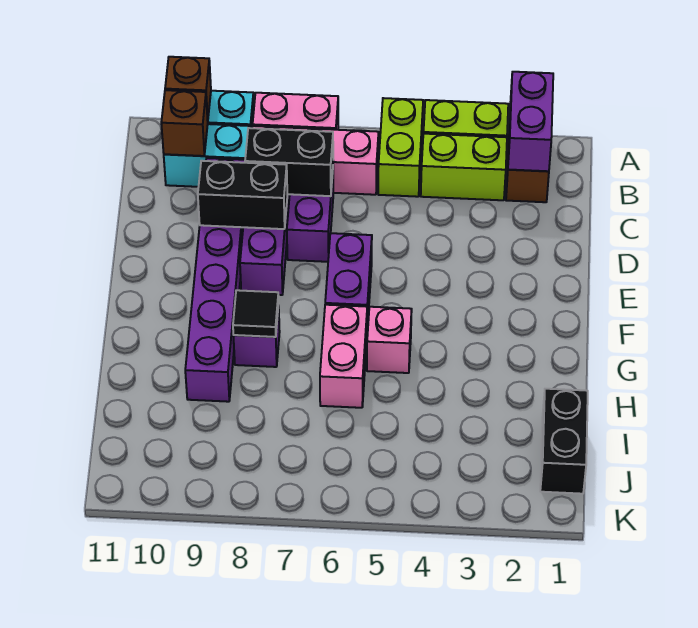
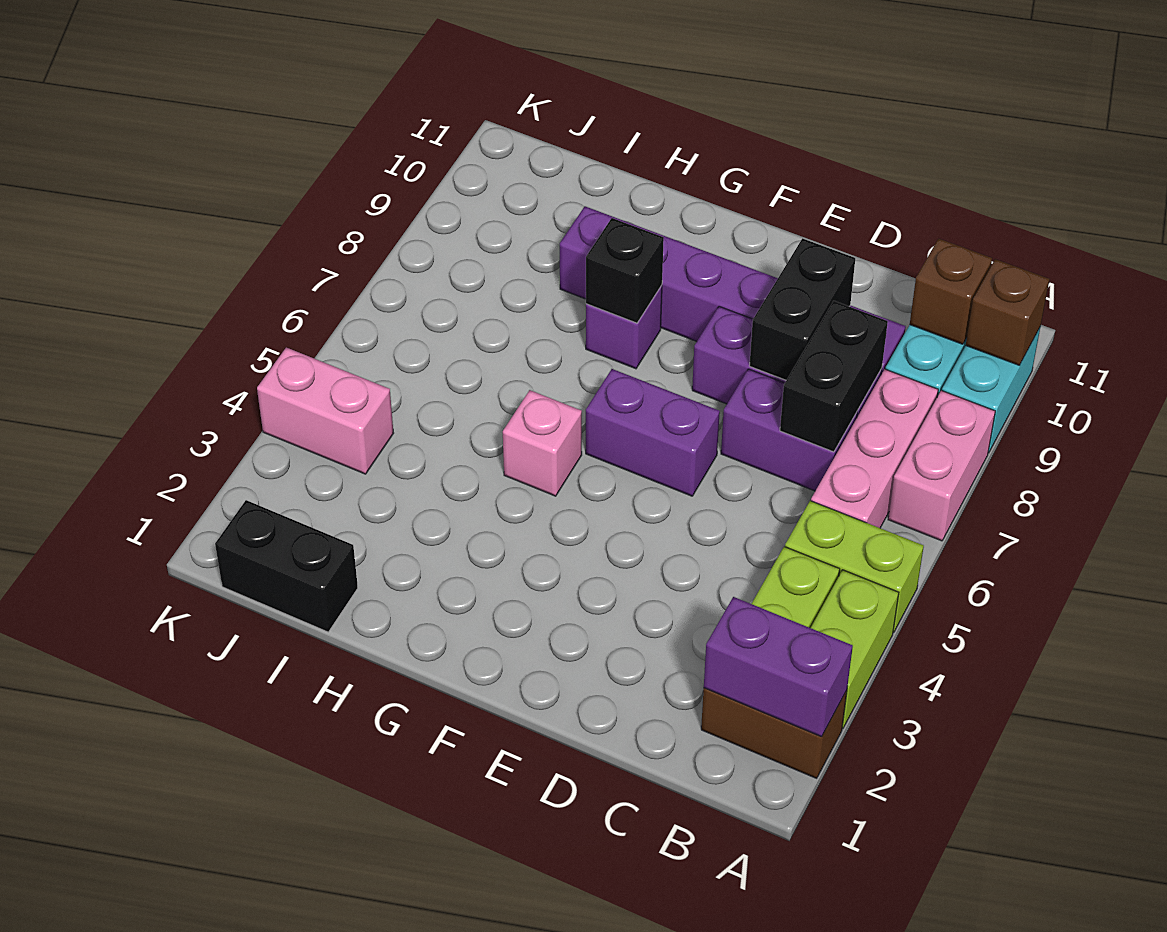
pink brick G6:H6 level 1 -> pink brick J4:K4 level 1
black tile G8 level 2 -> black brick G8 level 2

